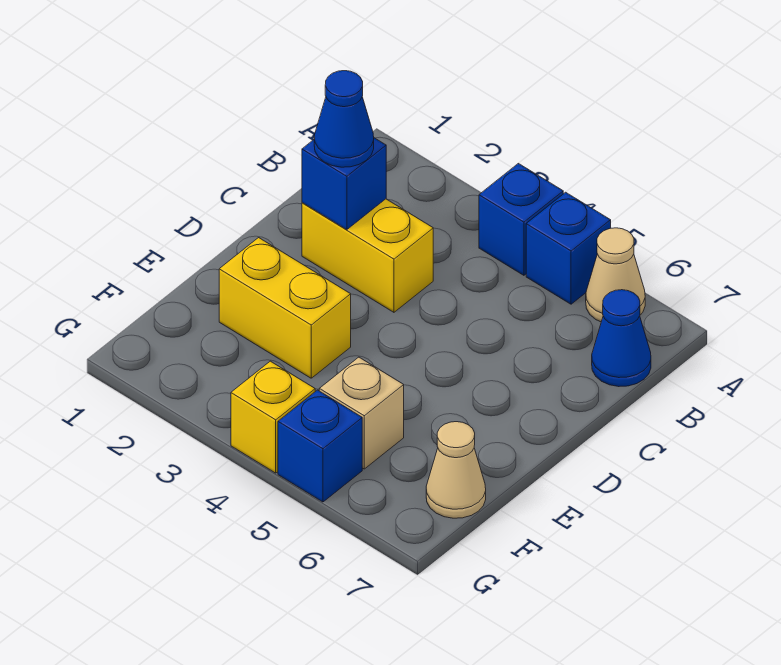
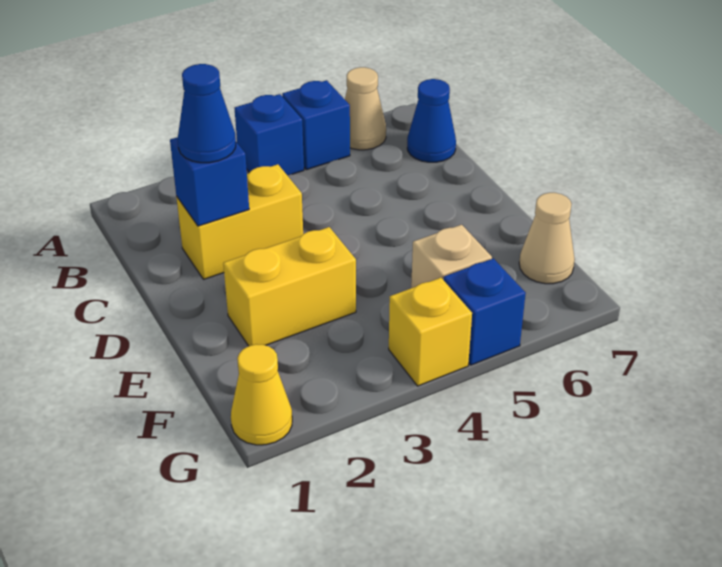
none -> yellow cone G1 level 1

